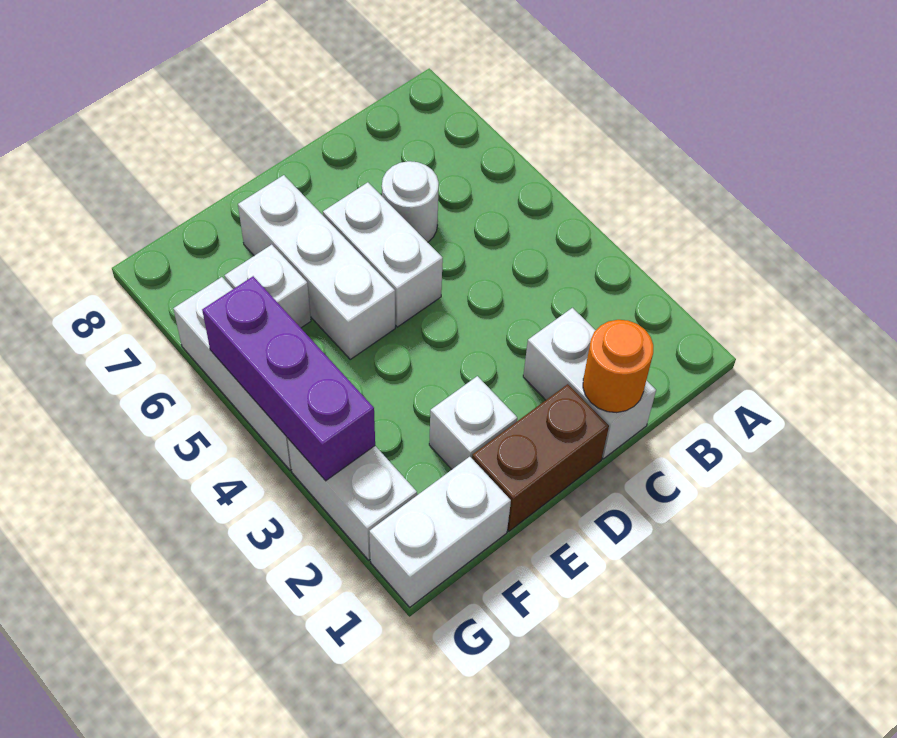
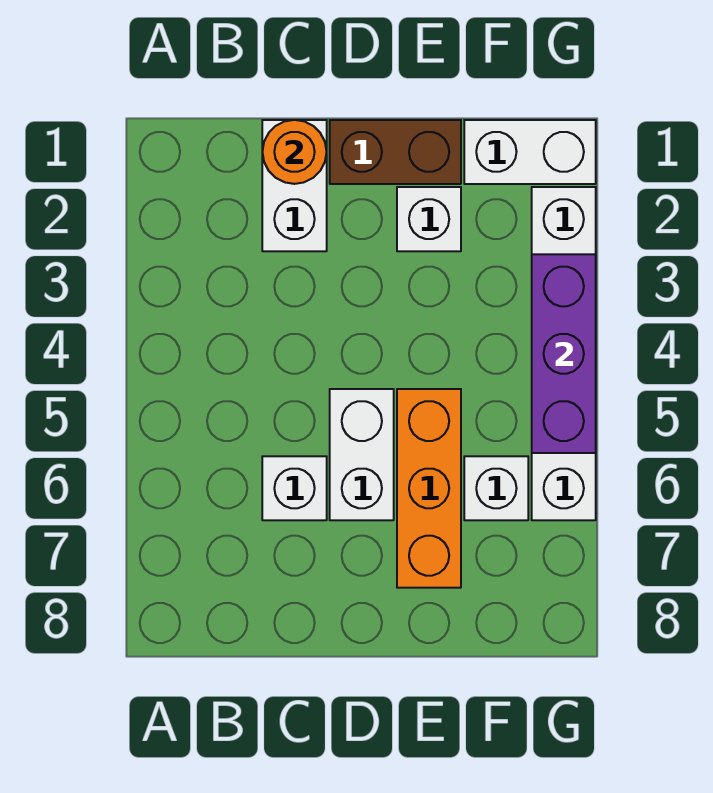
white round brick C6 level 1 -> white brick C6 level 1
white brick E5:E7 level 1 -> orange brick E5:E7 level 1

